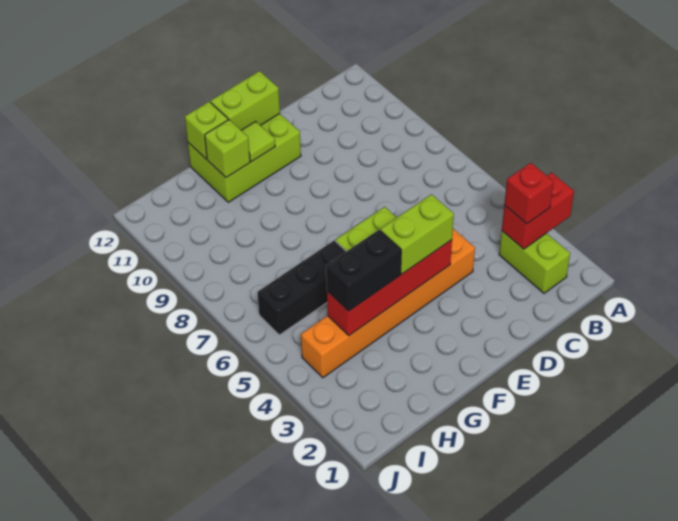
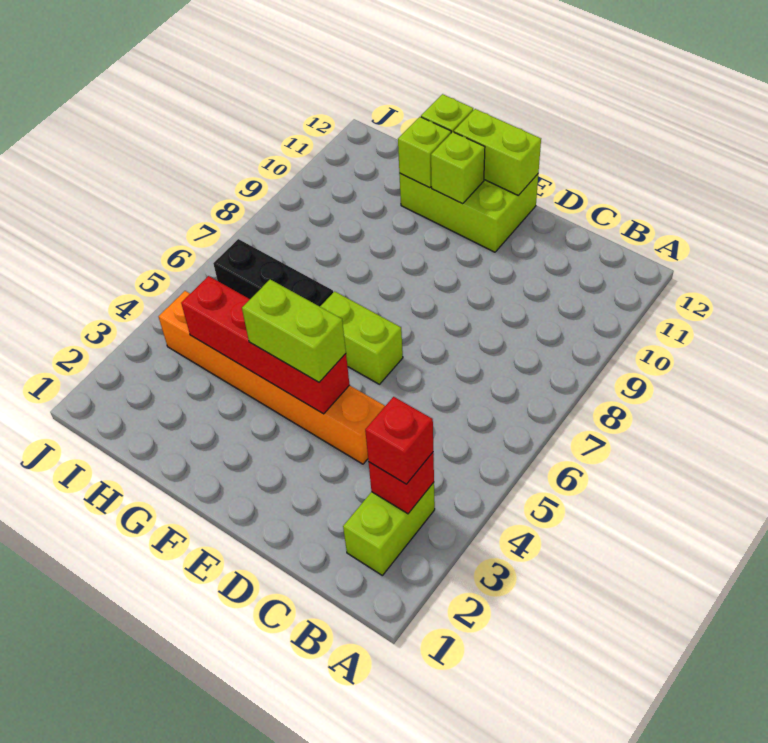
red brick A3:B3 level 2 -> red brick B3 level 2
lime tile F11 level 2 -> lime brick F11 level 2
black brick G4:H4 level 3 -> none

